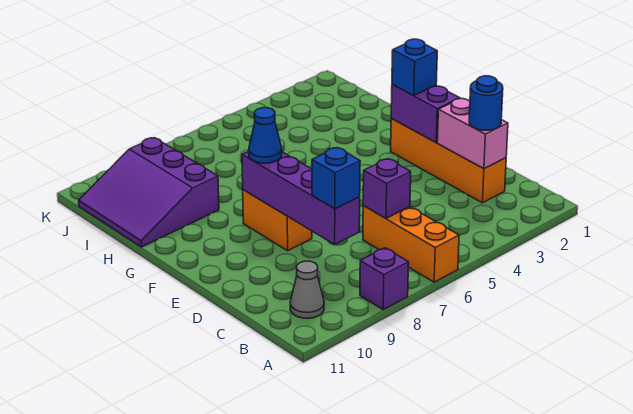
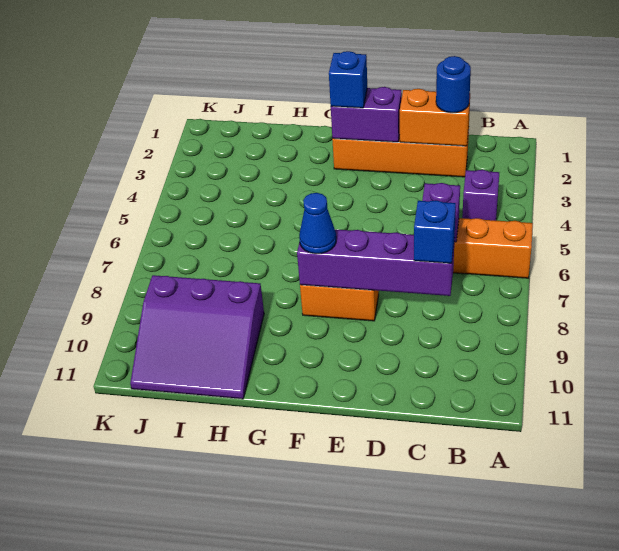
purple brick A8 level 1 -> purple brick B4 level 1
grey cone B10 level 1 -> none
pink brick C2:D2 level 2 -> orange brick C2:D2 level 2

